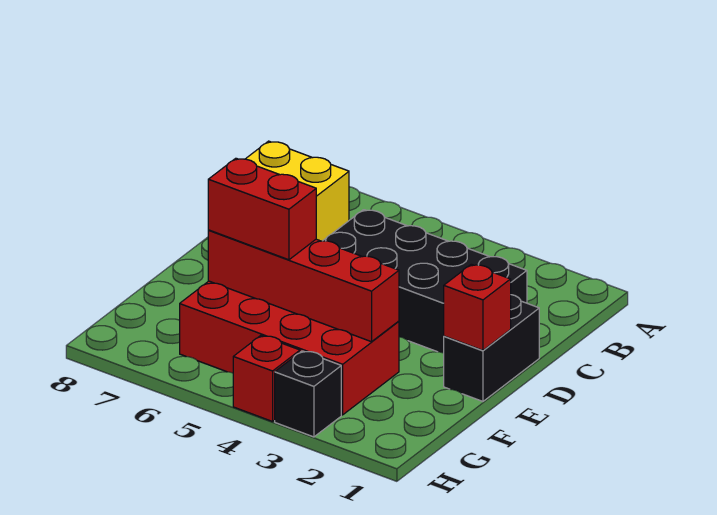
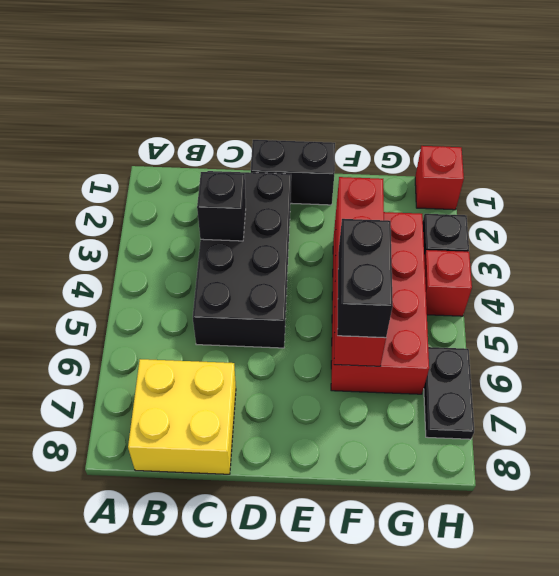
none -> black brick C3 level 2
red brick E1 level 2 -> red brick H1 level 1
red brick F5:F6 level 3 -> black brick F5:F6 level 3
none -> black plate H6:H7 level 1

